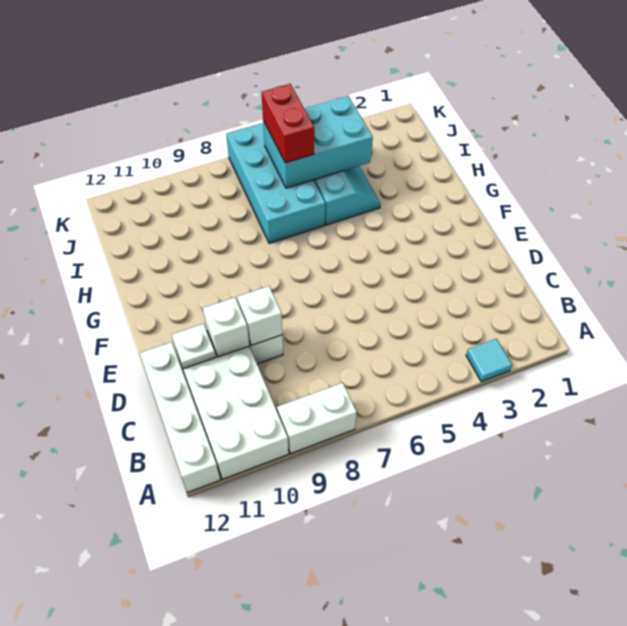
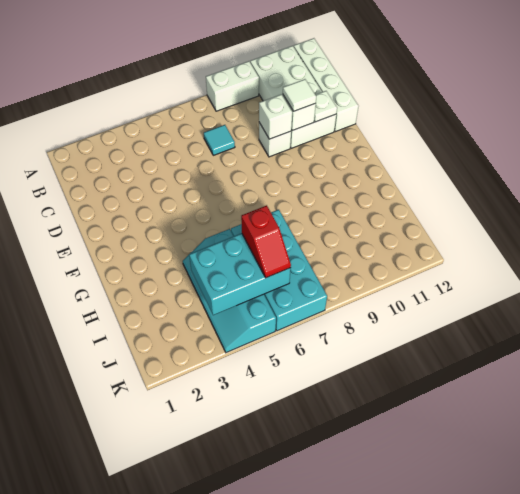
cyan tile A3 level 1 -> cyan tile C7 level 1
none -> white tile D10 level 3
red brick I6:J6 level 3 -> red slope I6:J6 level 3 top I

